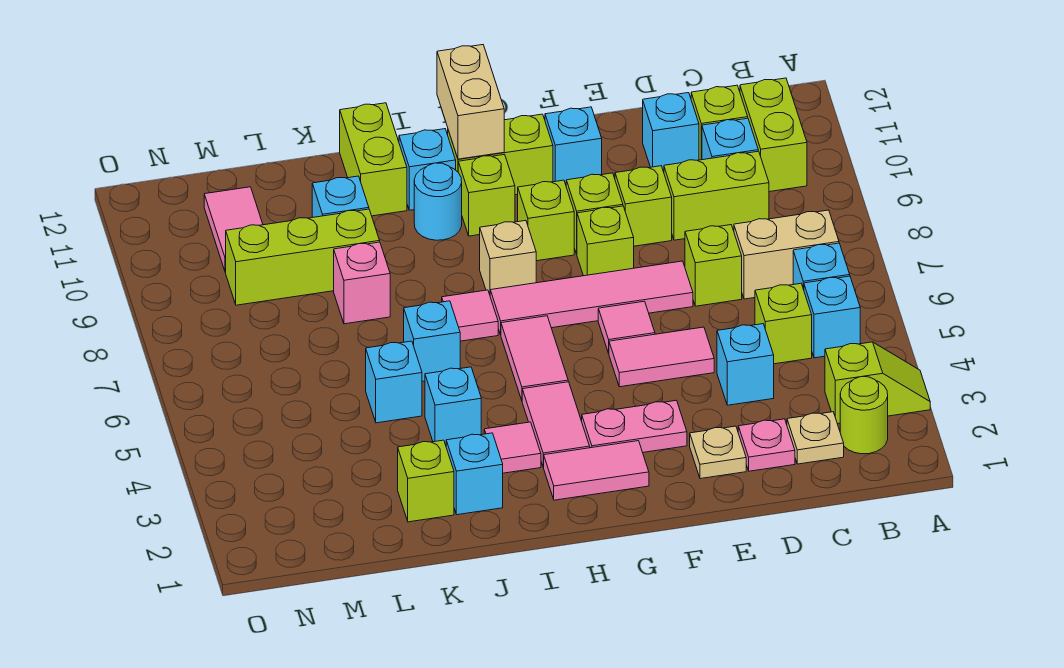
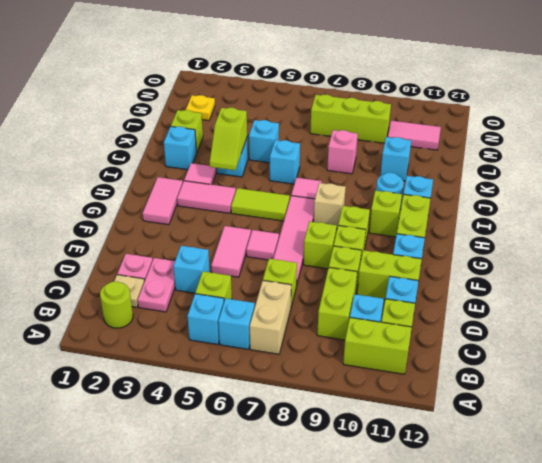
lime slope A3:B3 level 1 top B -> lime slope I4:J4 level 2 top J
tan plate E2 level 1 -> none
pink plate F3:G3 level 1 -> pink plate C3:D3 level 1
pink tile H5:H6 level 1 -> lime tile H5:H6 level 1
tan brick H11:H12 level 2 -> none
lime brick J11:J12 level 1 -> lime brick E10:E11 level 1
lime brick K9:M9 level 1 -> lime brick M7:M9 level 1
none -> yellow plate M2 level 1

